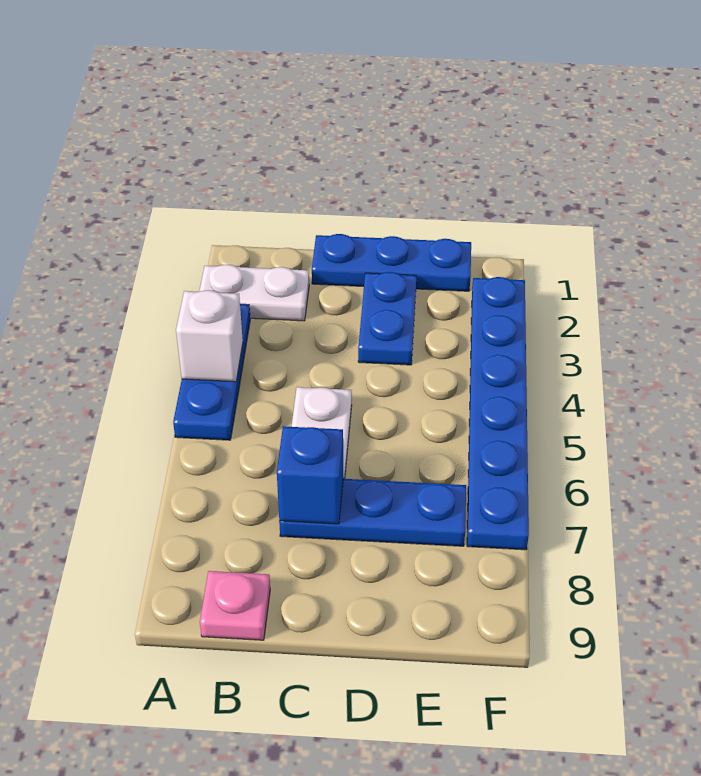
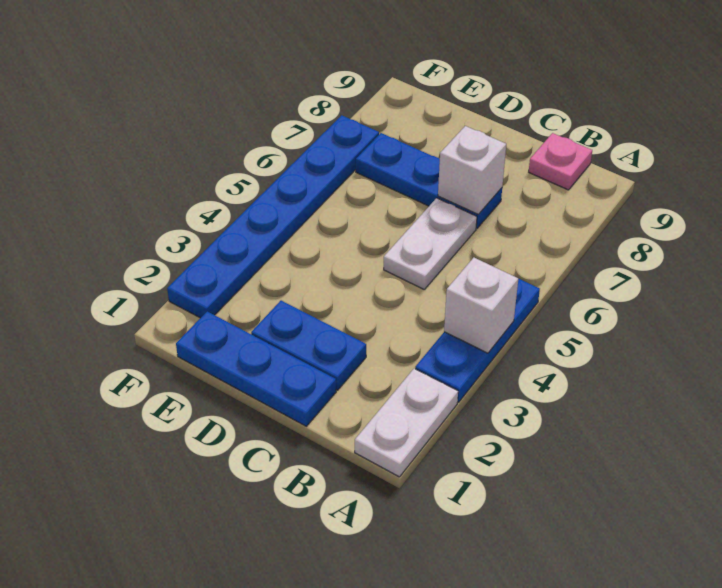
white plate A2:B2 level 1 -> white plate A1:A2 level 1
blue brick C7 level 2 -> white brick C7 level 2
blue plate D2:D3 level 1 -> blue plate C2:D2 level 1

